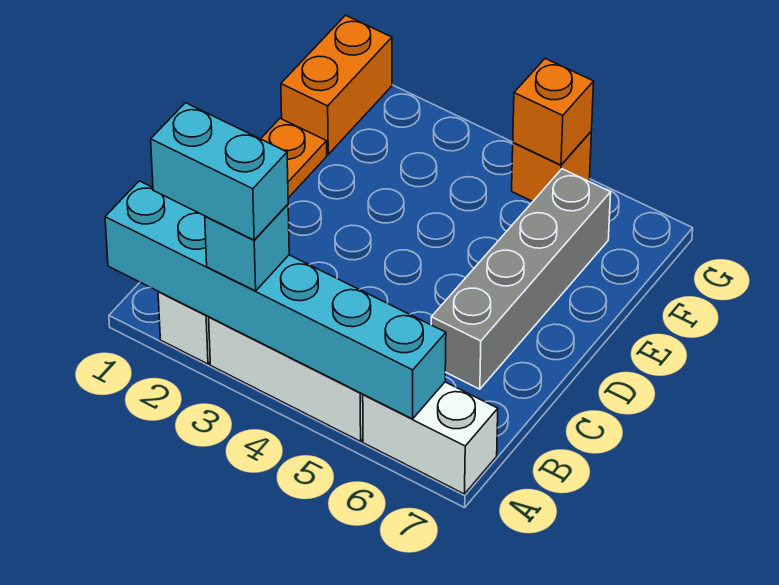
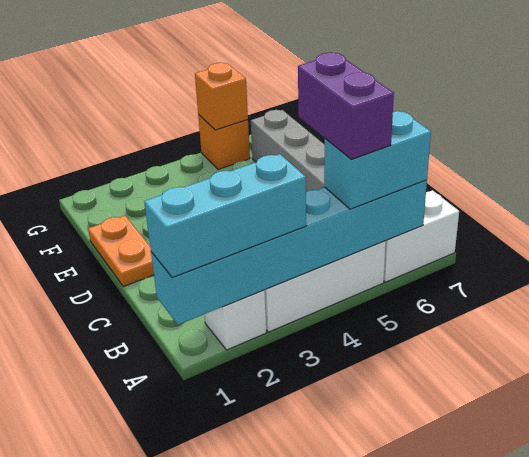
cyan brick A2:A3 level 4 -> cyan brick A5:A6 level 3
cyan brick A3 level 3 -> cyan brick A1:A3 level 3
none -> purple brick A5:B5 level 4
orange brick F1:G1 level 1 -> none

